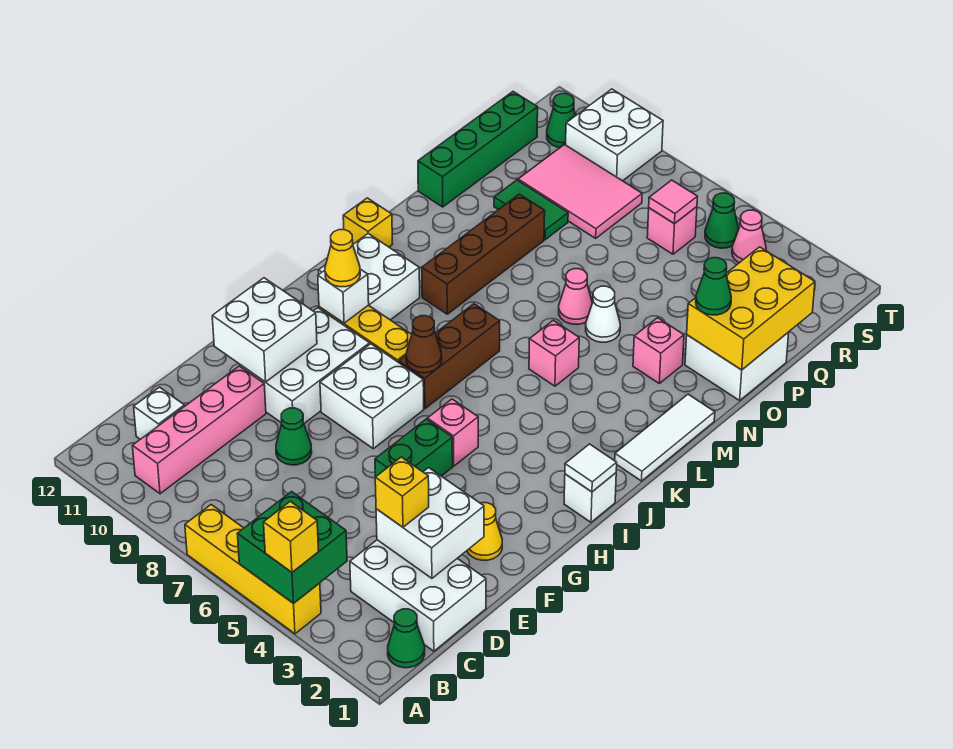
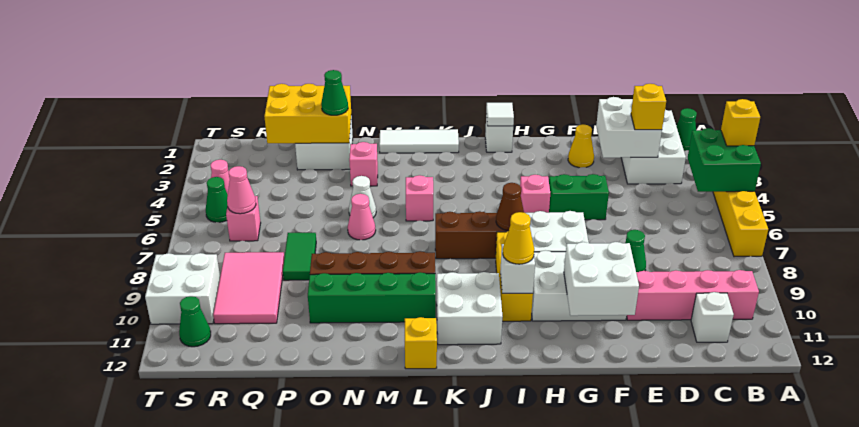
green brick O12:R12 level 1 -> green brick L10:O10 level 1
green tile P9:P10 level 1 -> green tile P7:P8 level 1
pink tile R6 level 2 -> pink cone R6 level 2

